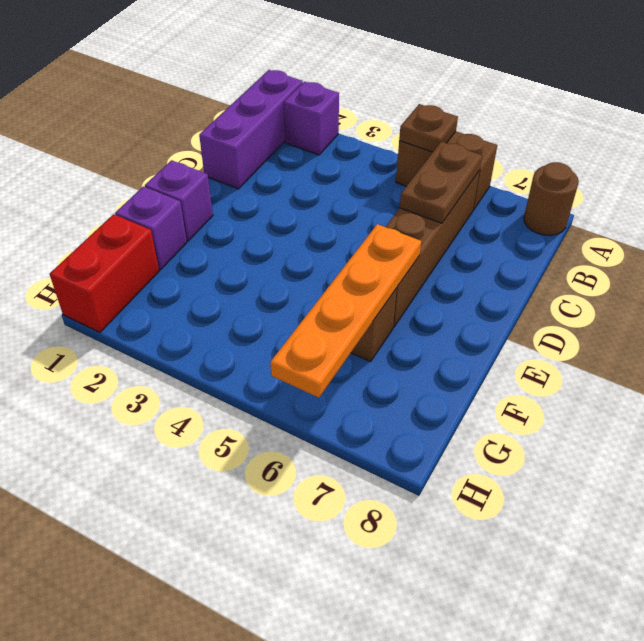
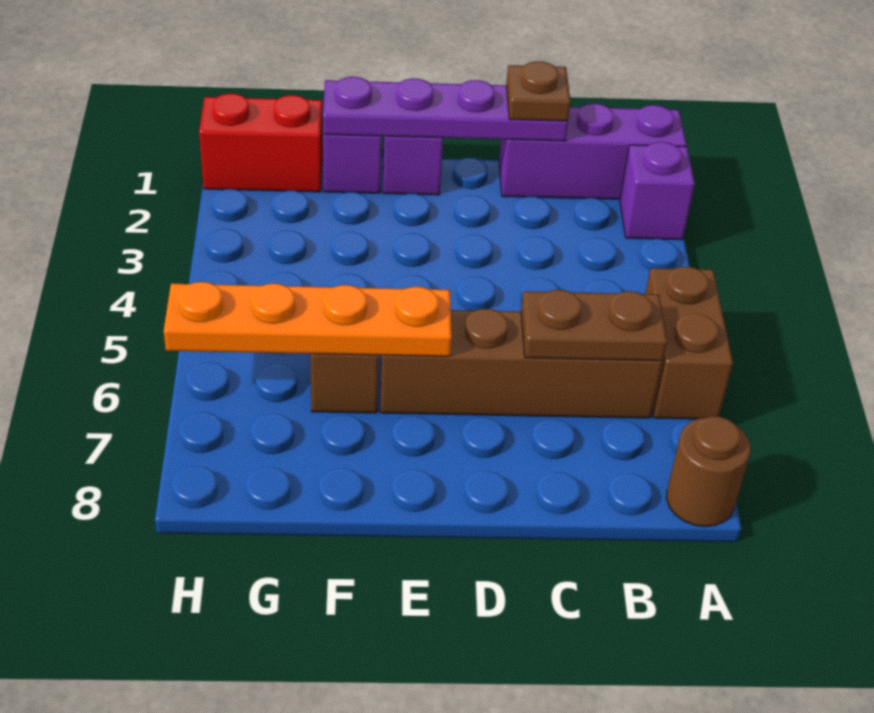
brown plate A5 level 2 -> brown plate C1 level 3
none -> purple plate C1:F1 level 2

